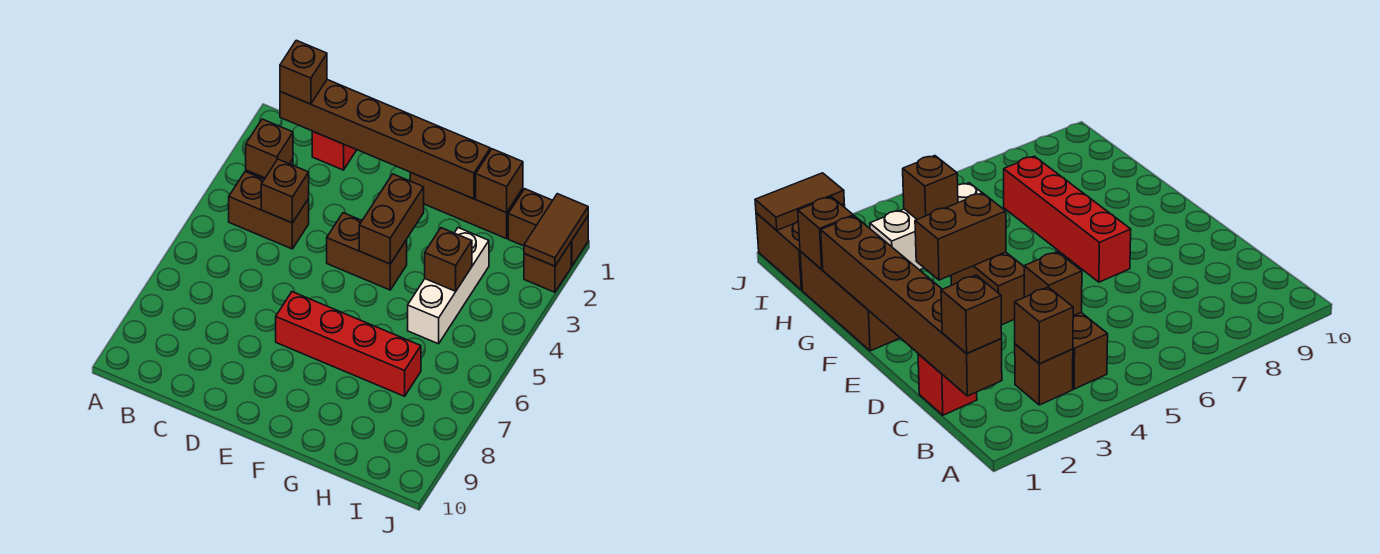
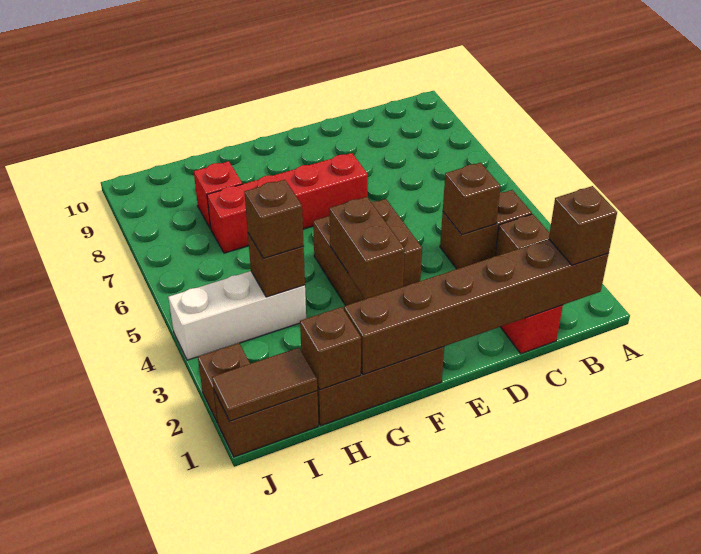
brown brick B3 level 2 -> brown brick H4 level 3
brown brick E4:F4 level 1 -> brown brick E4:F5 level 1
white brick H3:H5 level 1 -> white brick H4:J4 level 1
none -> red brick H8 level 1
brown tile J1:J2 level 2 -> brown tile I1:J1 level 2

